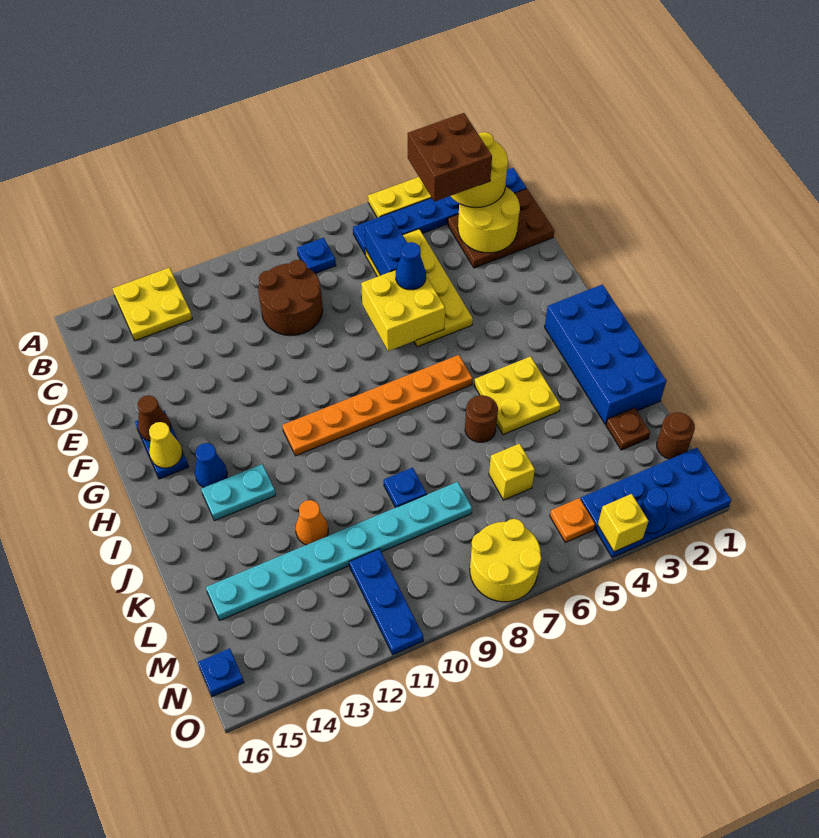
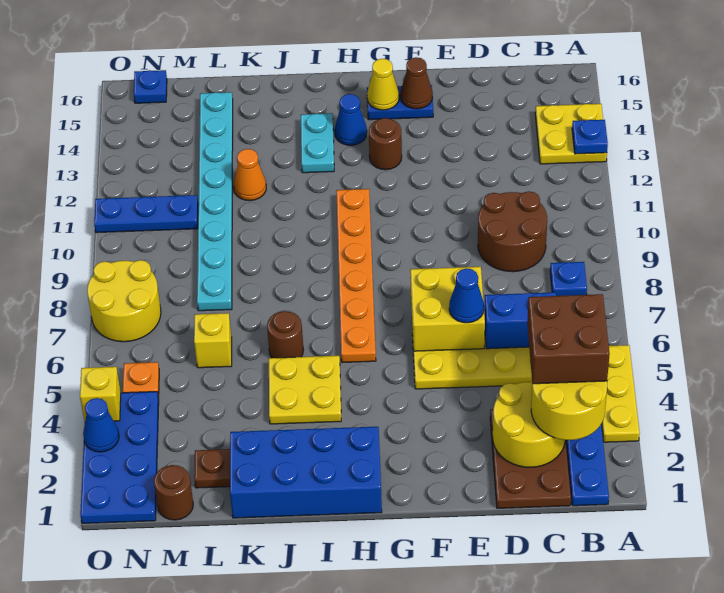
none -> brown round brick G13 level 1
blue plate K9 level 1 -> blue plate A13 level 2

